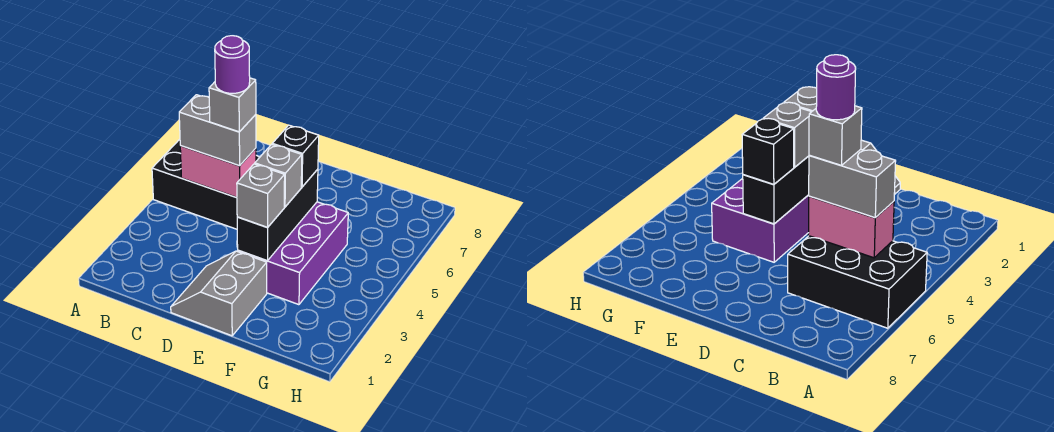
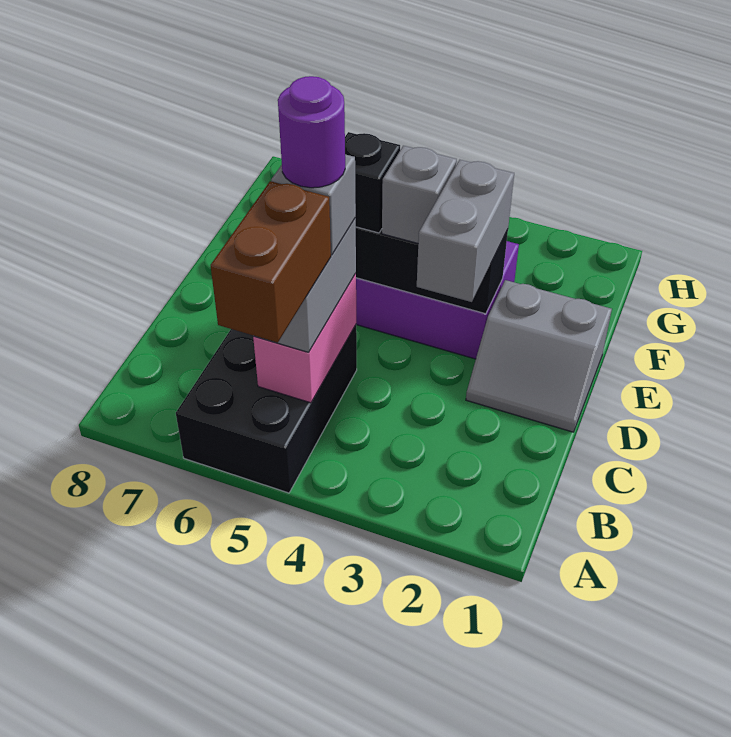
none -> brown brick A5:B5 level 4
grey brick E3 level 3 -> grey brick D3:E3 level 3

